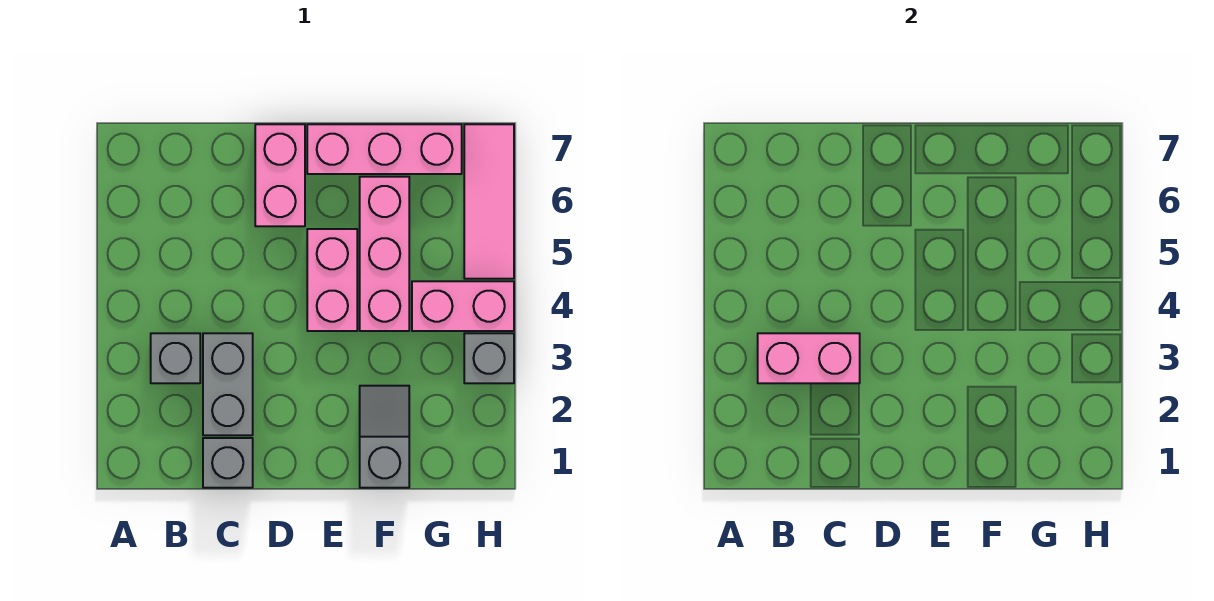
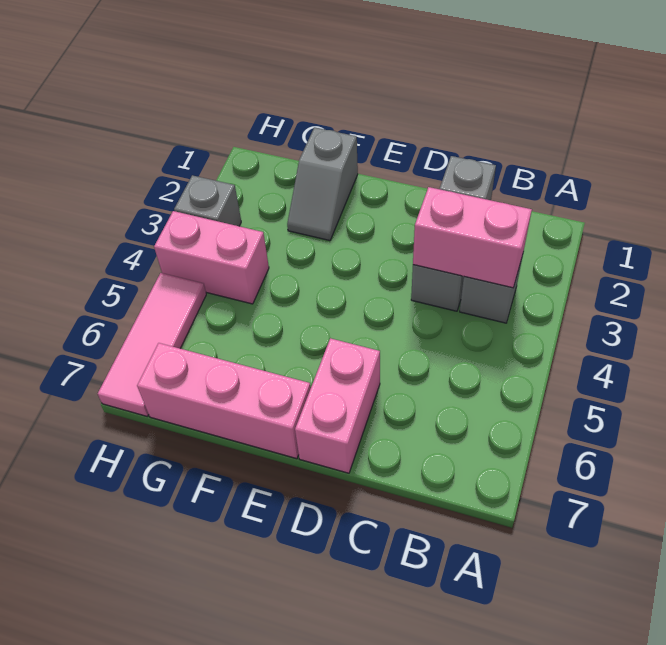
pink brick E4:E5 level 1 -> none
pink brick F4:F6 level 1 -> none

